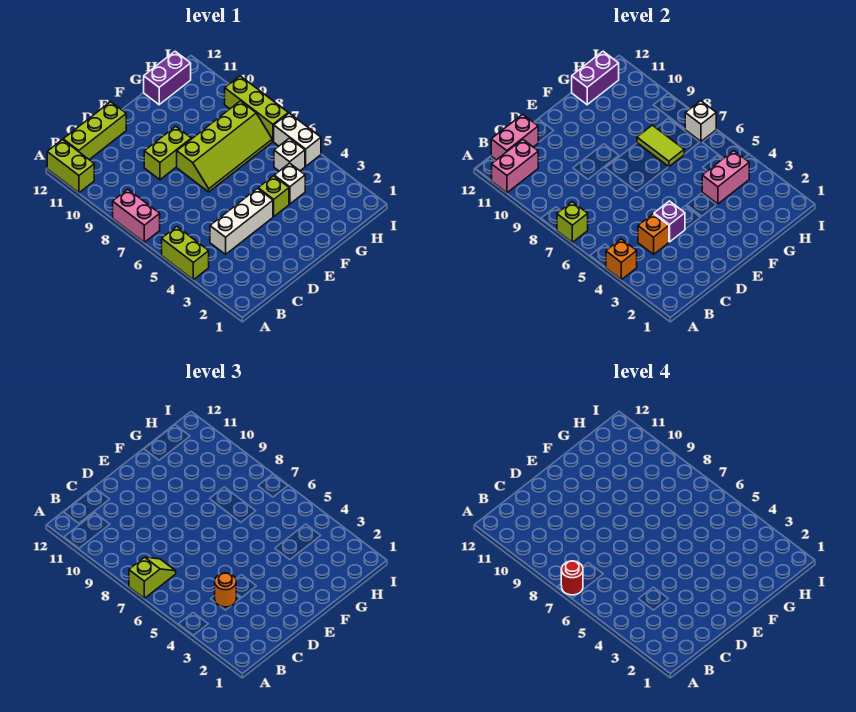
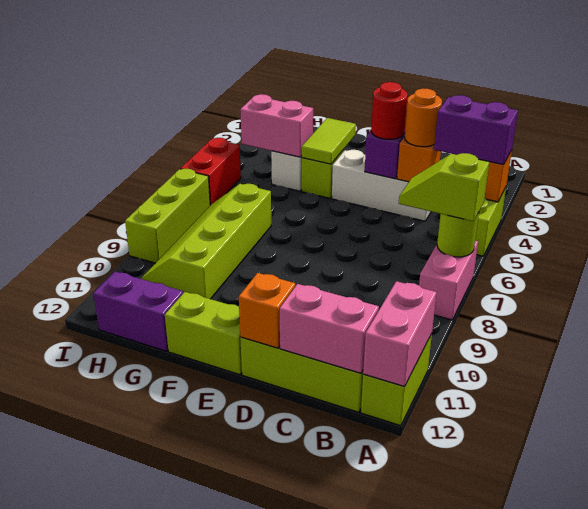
lime brick A7 level 2 -> lime round brick A7 level 2
red round brick A7 level 4 -> red round brick D4 level 3
pink brick A11:B11 level 2 -> pink brick A11:A12 level 2
lime brick D9:E9 level 1 -> lime brick E12:F12 level 1
none -> orange brick D12 level 2
lime slope E7:H8 level 1 top 8 -> lime slope G7:H10 level 1 top G
lime tile G7:G8 level 2 -> lime tile F3:F4 level 2
purple brick G12:H12 level 2 -> purple brick A4:B4 level 3
white brick H5 level 1 -> none
white brick I5:I6 level 1 -> red brick I5:I6 level 1
white brick I7 level 2 -> none

